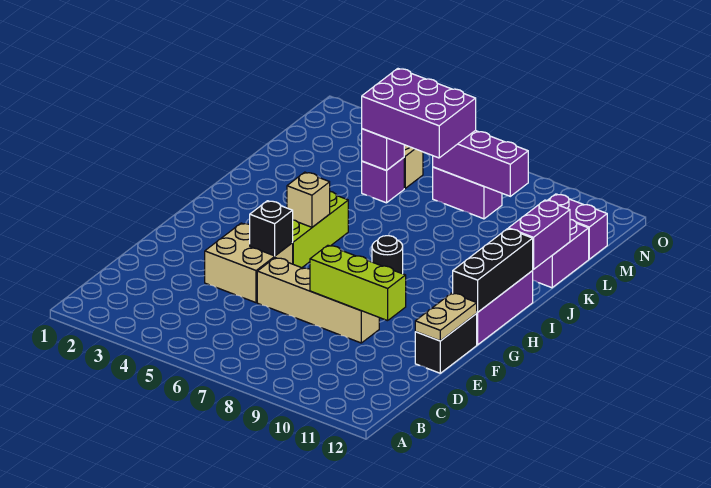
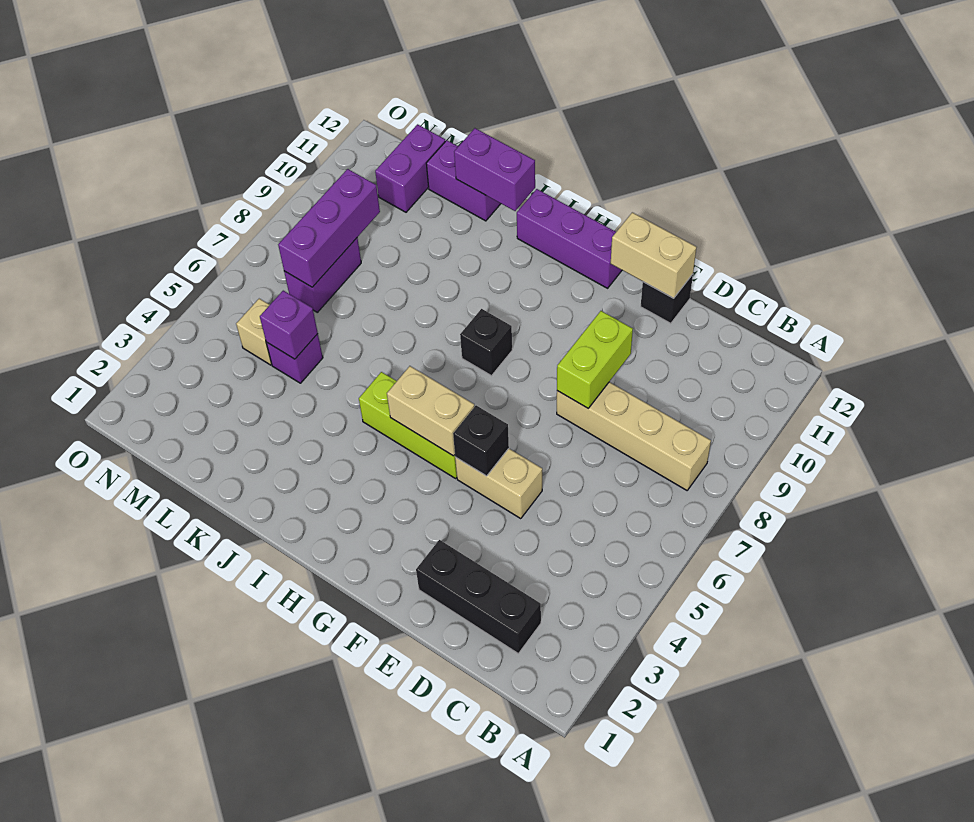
tan brick E4:F5 level 1 -> tan brick E5:F5 level 1
tan brick E6:E9 level 1 -> tan brick B8:E8 level 1
lime brick E8:E10 level 2 -> lime brick E8:E9 level 2
black brick E12:F12 level 1 -> black brick E12 level 1
tan plate E12:F12 level 2 -> tan brick E12:F12 level 2
black brick G12:I12 level 2 -> black brick C2:E2 level 1
tan brick H5 level 2 -> tan brick G5:H5 level 2
black round brick H8 level 1 -> black brick H8 level 1
purple brick L5:M7 level 3 -> none

